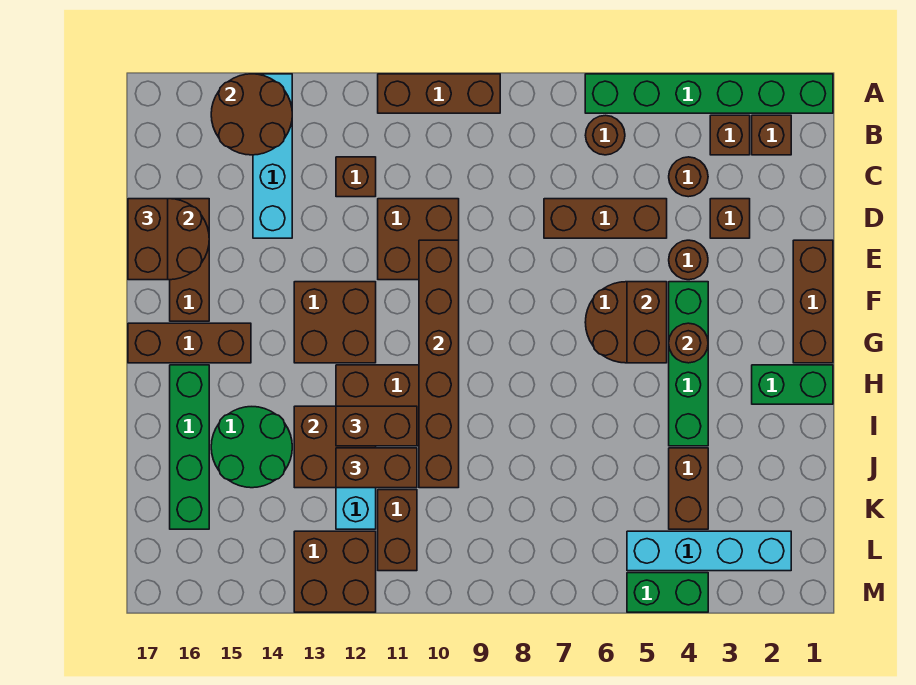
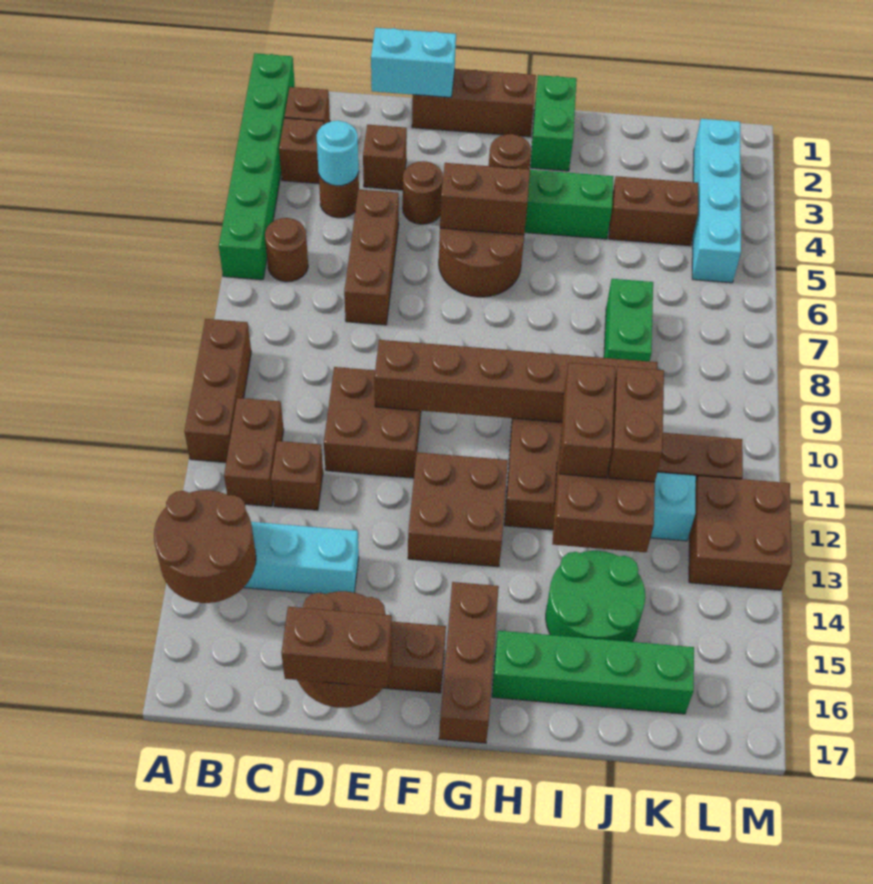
none -> brown brick B11:B12 level 1
none -> cyan round brick C4 level 2
none -> cyan brick D1:E1 level 2
green brick M4:M5 level 1 -> green brick J7:J8 level 1

